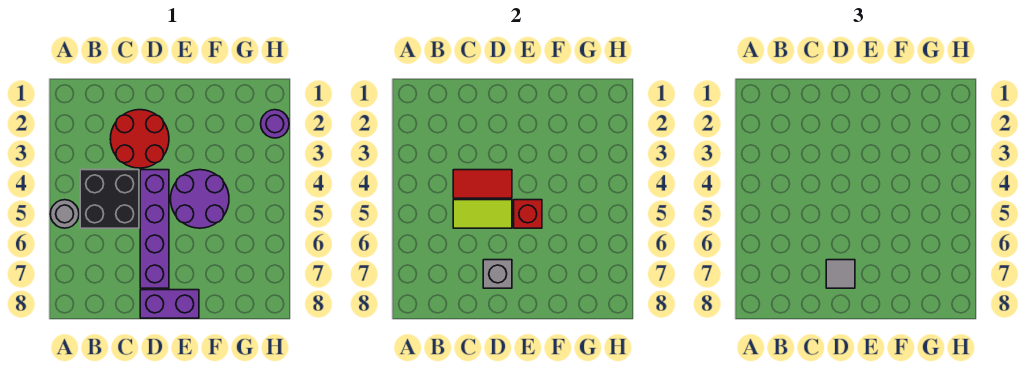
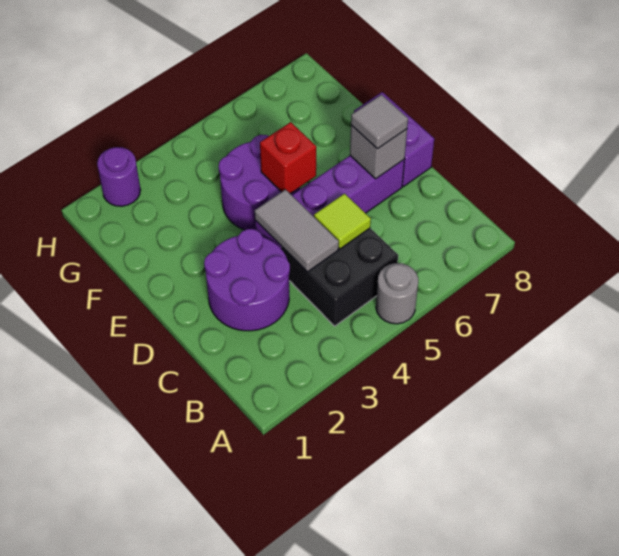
red round brick C2:D3 level 1 -> purple round brick C2:D3 level 1
red tile C4:D4 level 2 -> grey tile C4:D4 level 2
lime tile C5:D5 level 2 -> lime tile C5 level 2

